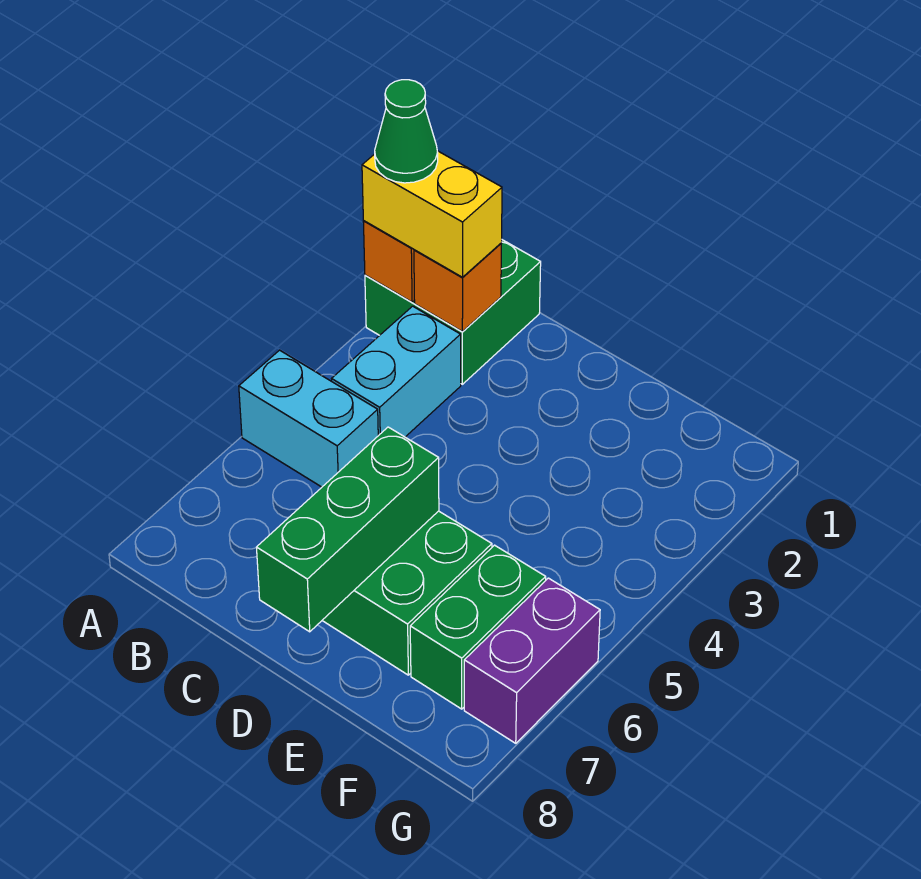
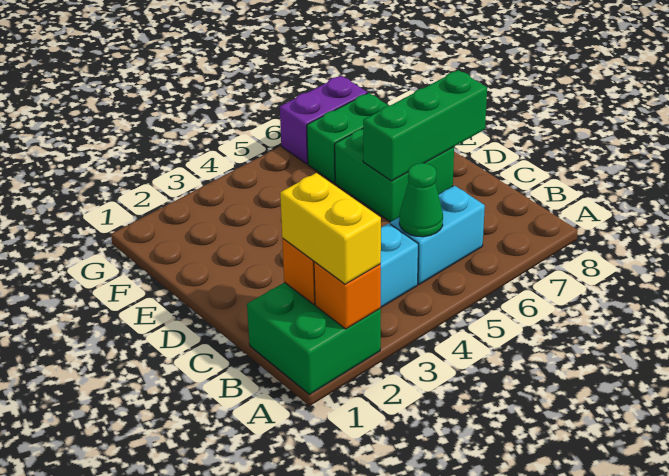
green cone A2 level 4 -> green cone B5 level 2
cyan brick A5:B5 level 1 -> cyan brick B5:B6 level 1

